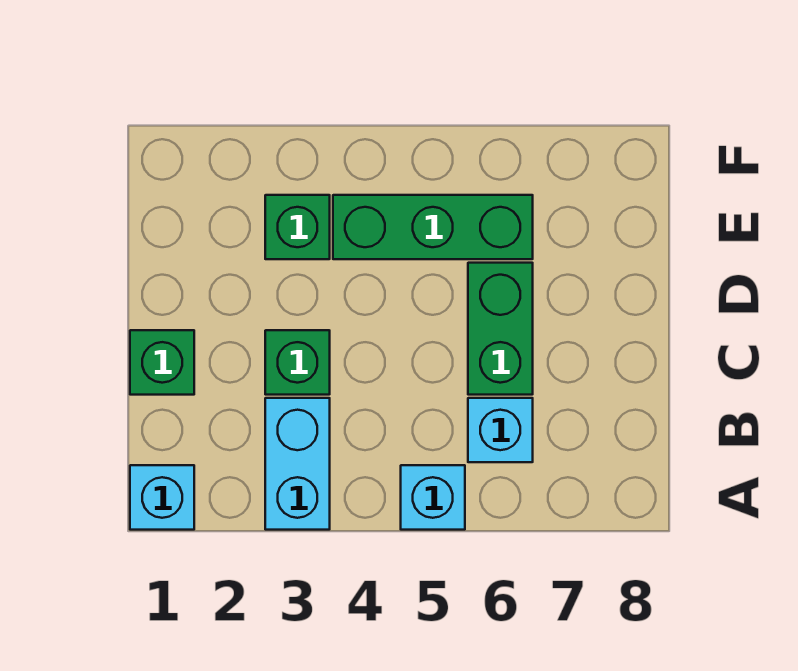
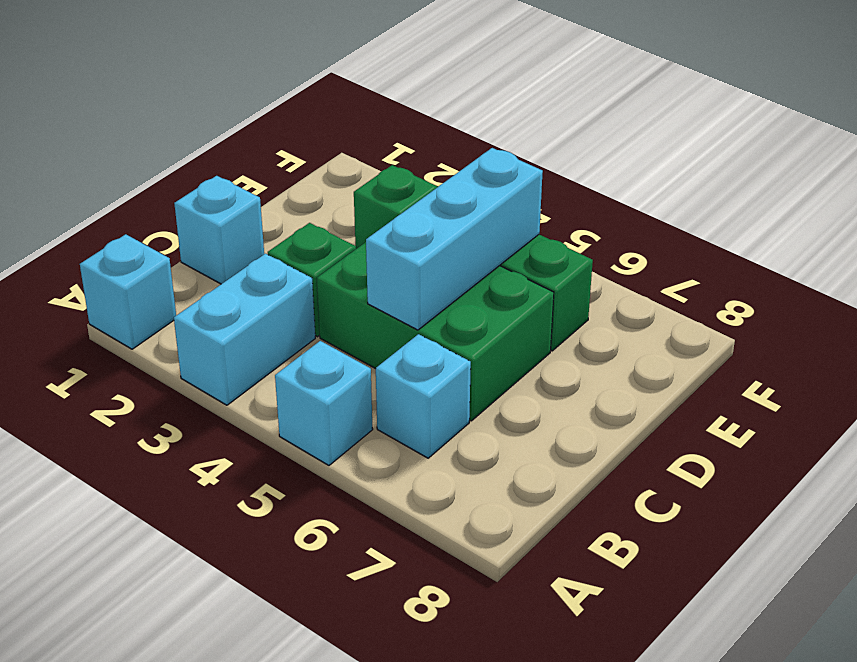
green brick C1 level 1 -> cyan brick C1 level 1
none -> cyan brick C5:E5 level 2
green brick C6:D6 level 1 -> green brick C4:D6 level 1

